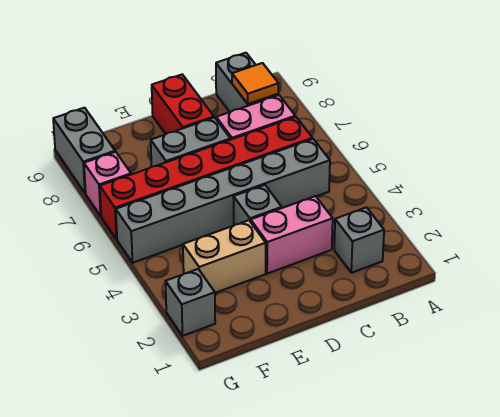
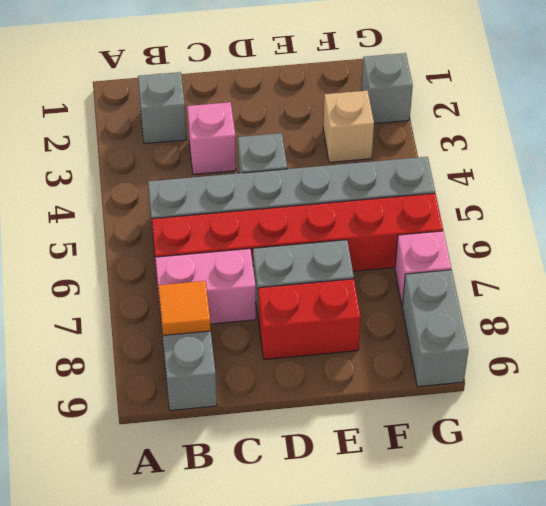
pink brick C3:D3 level 1 -> pink brick C3 level 1
red brick D8:D9 level 1 -> red brick D8:E8 level 1
tan brick E3:F3 level 1 -> tan brick F3 level 1

